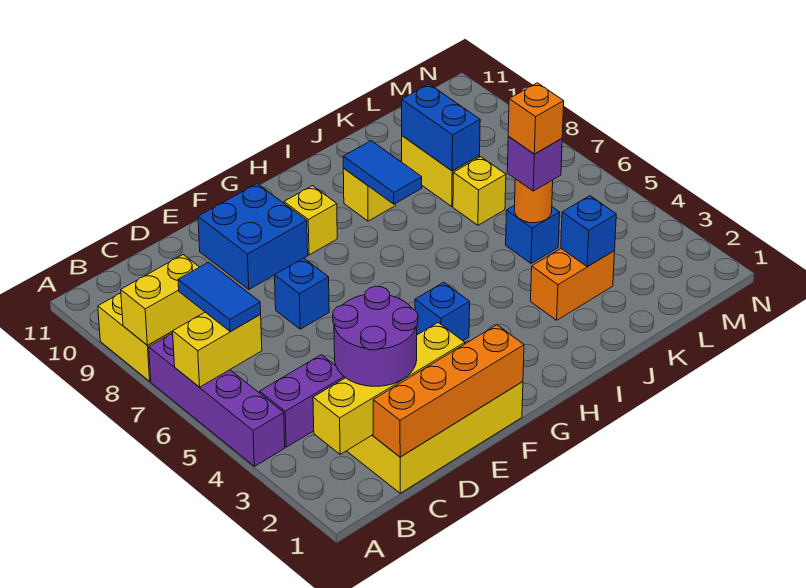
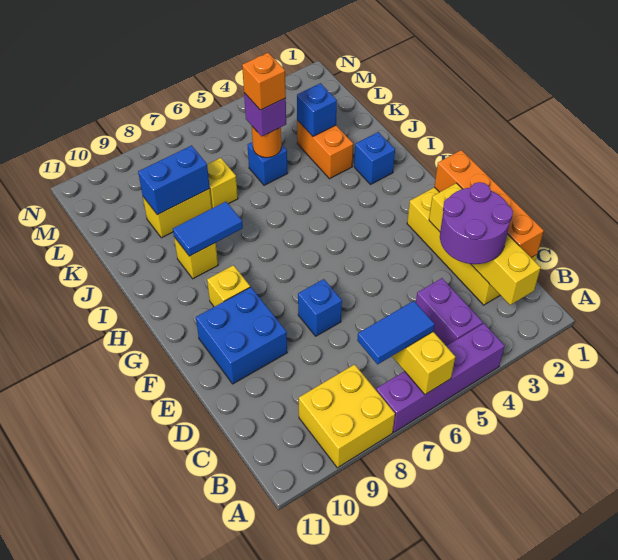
yellow brick A8:B8 level 2 -> none
blue brick G4 level 1 -> blue brick I2 level 1

